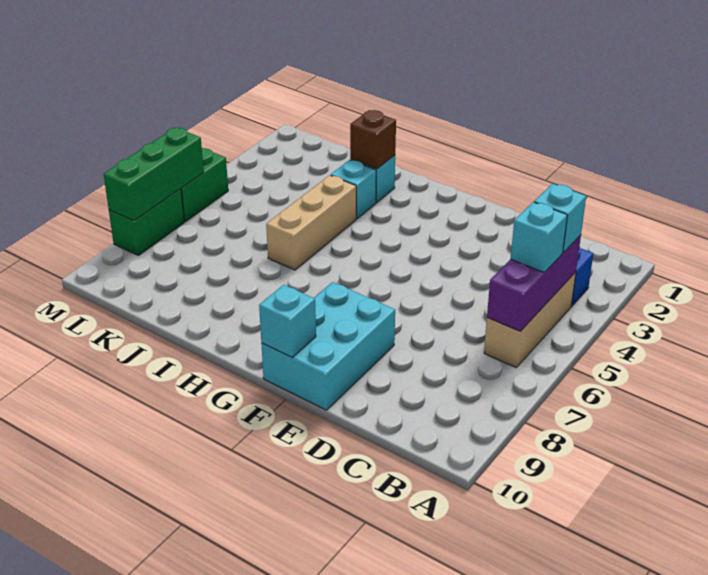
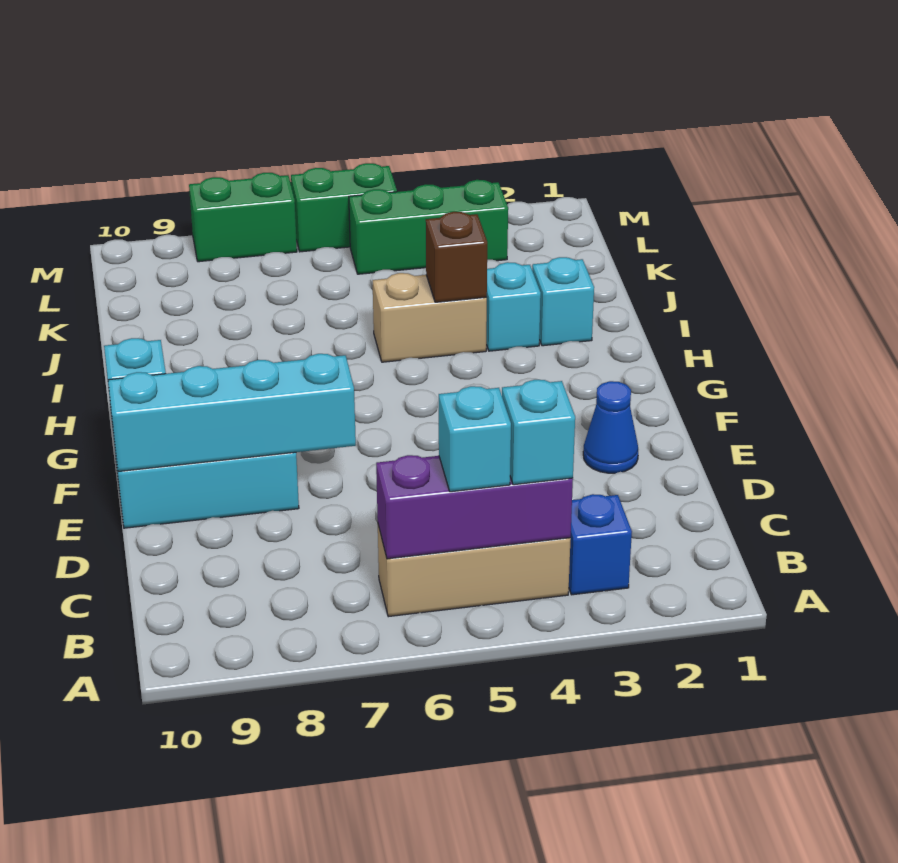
none -> blue cone E2 level 1
none -> cyan brick E7:E10 level 2
brown brick I2 level 2 -> brown brick I4 level 2
tan brick I4:I6 level 1 -> tan brick I4:I5 level 1
green brick M6:M8 level 2 -> green brick L3:L5 level 1

